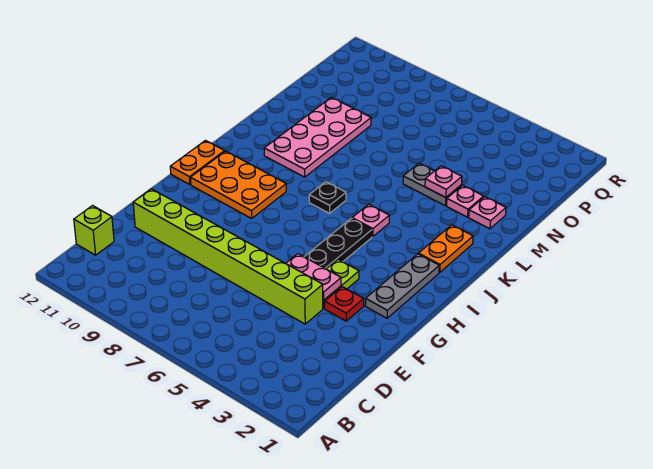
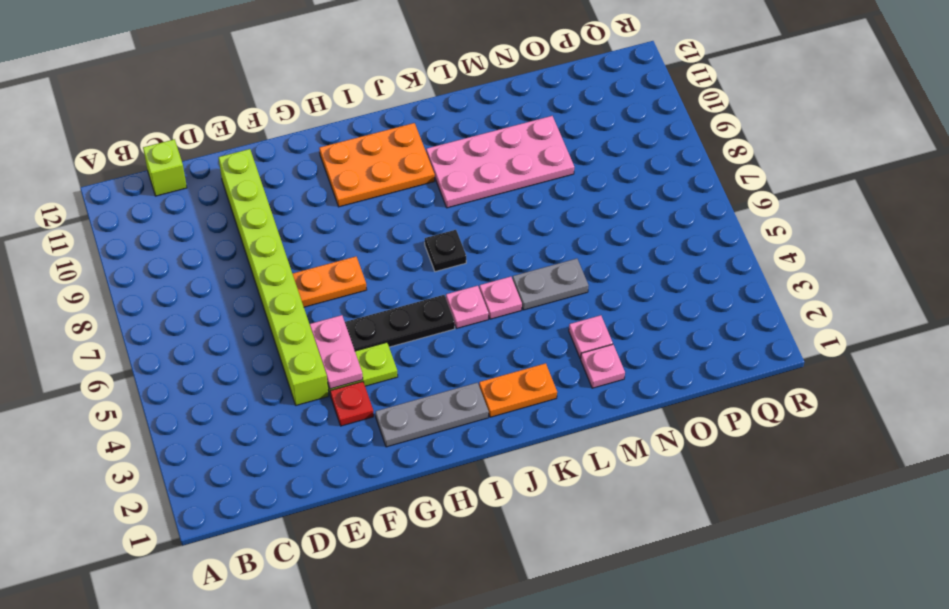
orange plate H9:I11 level 1 -> orange plate H10:J11 level 1
orange plate H12:I12 level 1 -> orange plate F7:G7 level 1
grey plate M4:M5 level 1 -> grey plate L5:M5 level 1
pink plate M4 level 2 -> pink plate K5 level 1

